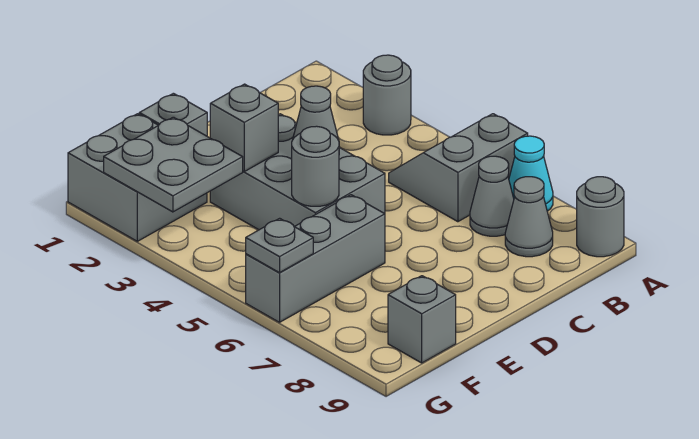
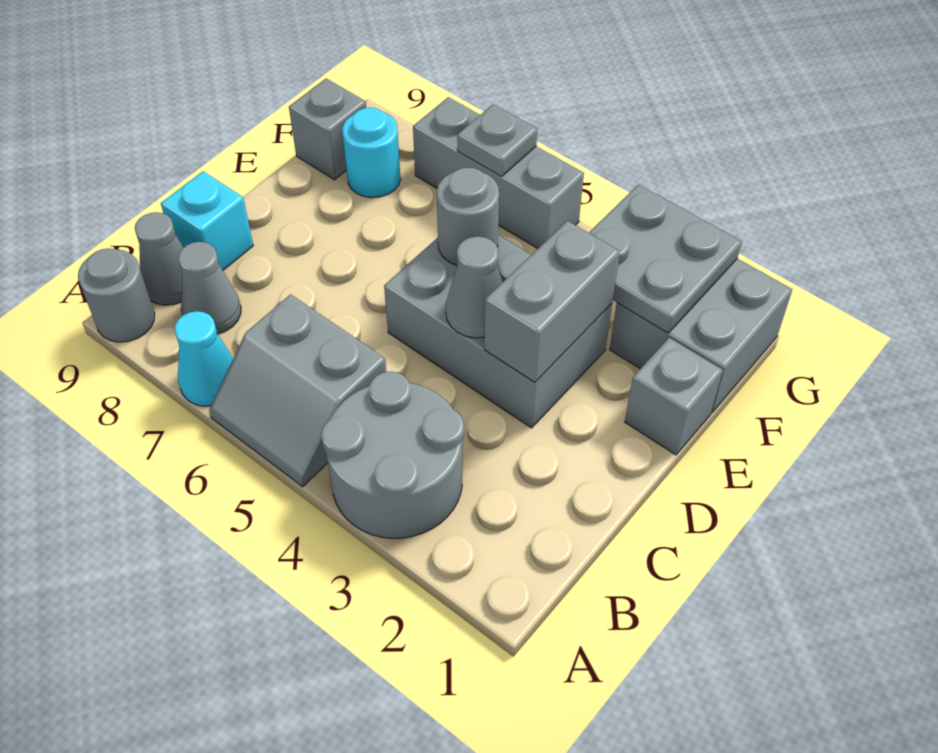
grey round brick A3 level 1 -> grey round brick A3:B4 level 1
grey slope A5:B6 level 1 top 6 -> grey slope A5:B6 level 1 top B
grey cone B7 level 1 -> grey cone B9 level 1
none -> cyan brick C9 level 1
grey brick E3 level 2 -> grey brick D3:E3 level 2
grey brick E6:G6 level 1 -> grey brick G5:G7 level 1
none -> cyan round brick F8 level 1

